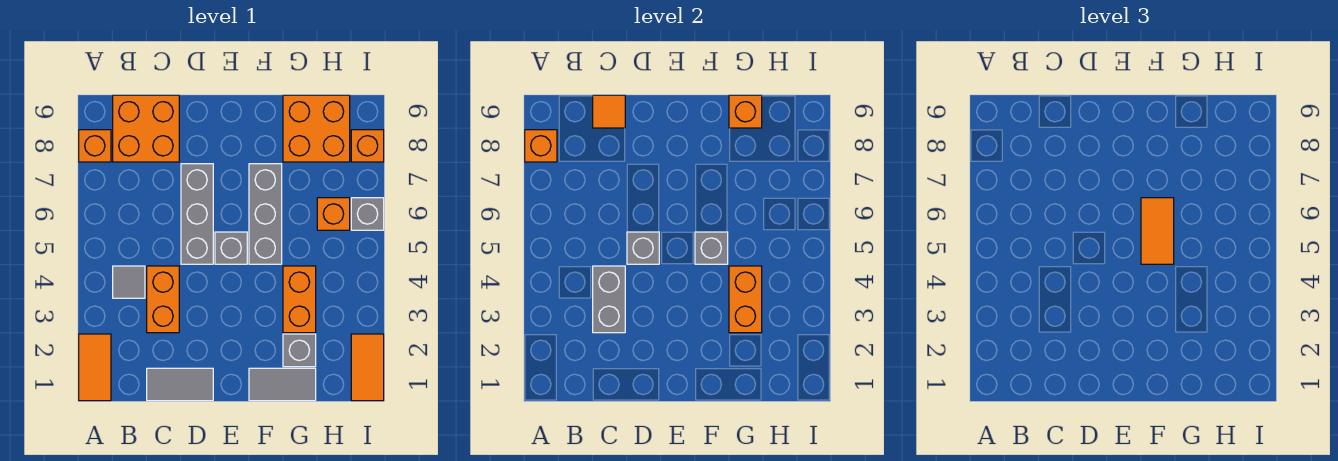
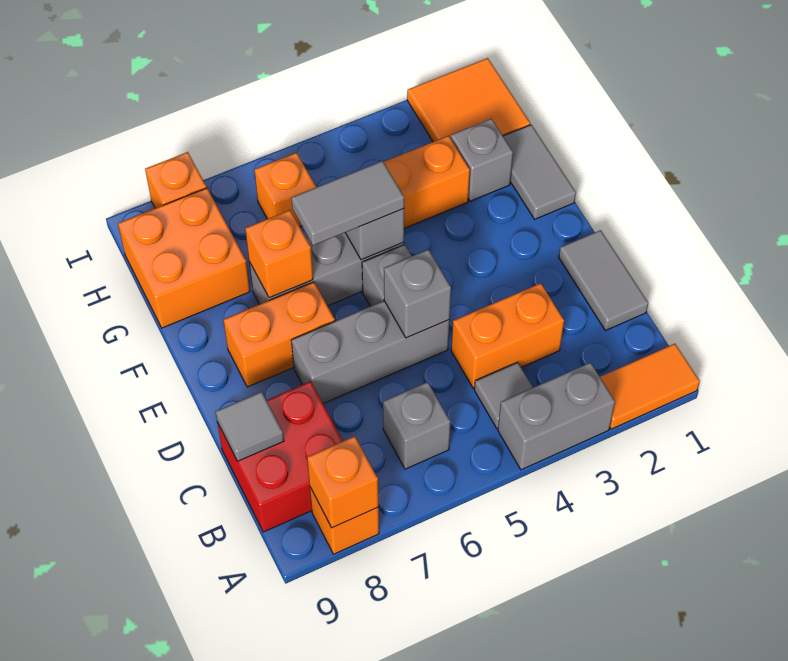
orange brick B8:C9 level 1 -> red brick B8:C9 level 1
grey brick C3:C4 level 2 -> grey brick A3:A4 level 1
orange tile C9 level 2 -> grey tile C9 level 2
orange tile F5:F6 level 3 -> grey tile F5:F6 level 3
orange brick G3:G4 level 2 -> orange brick E7:E8 level 1
orange brick G9 level 2 -> orange brick F7 level 2
orange tile I1:I2 level 1 -> orange tile H1:I2 level 1
grey brick I6 level 1 -> grey brick B6 level 1

